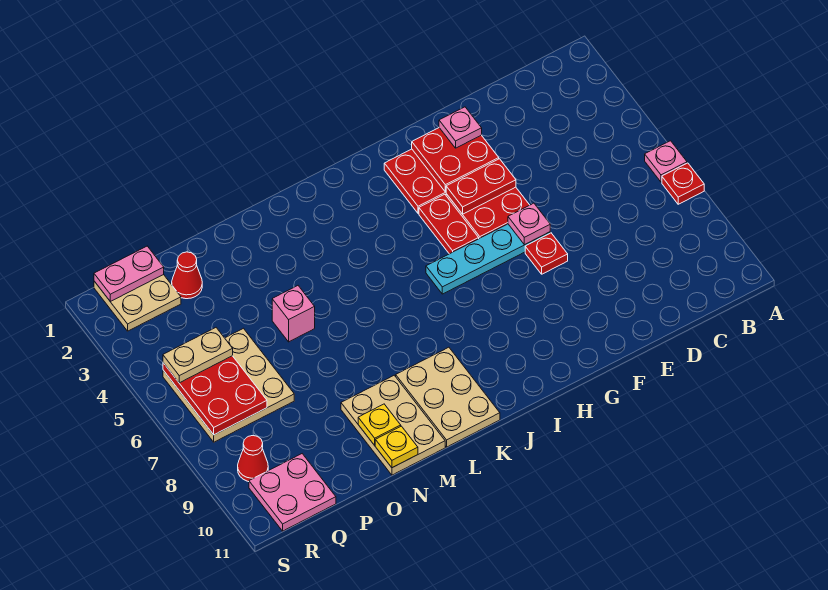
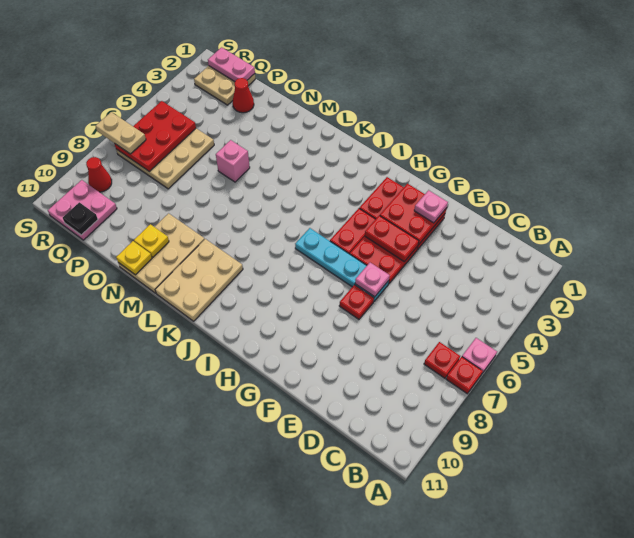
none -> red plate B7 level 1
tan plate Q5:R5 level 3 -> tan plate R7:S7 level 3
none -> black plate Q11 level 2

